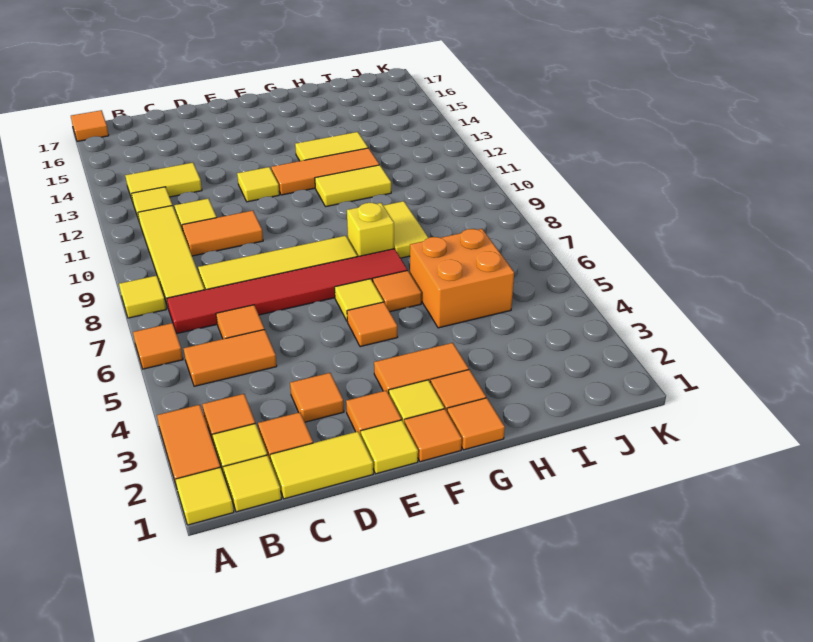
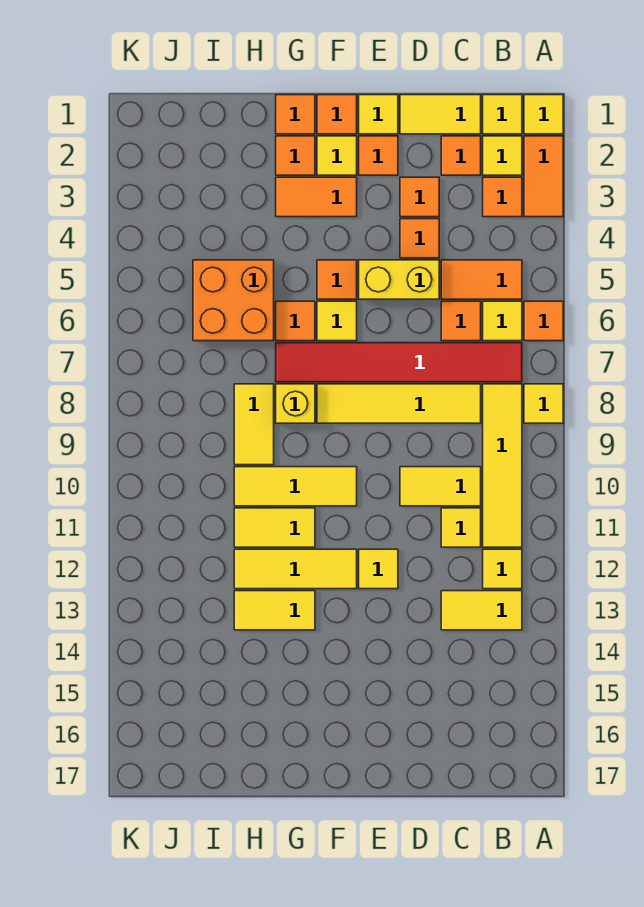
orange tile A17 level 1 -> orange tile D4 level 1
none -> yellow tile B6 level 1
orange tile C10:D10 level 1 -> yellow tile C10:D10 level 1
none -> yellow brick D5:E5 level 1
none -> yellow tile F10:H10 level 1
orange tile F12:H12 level 1 -> yellow tile F12:H12 level 1

